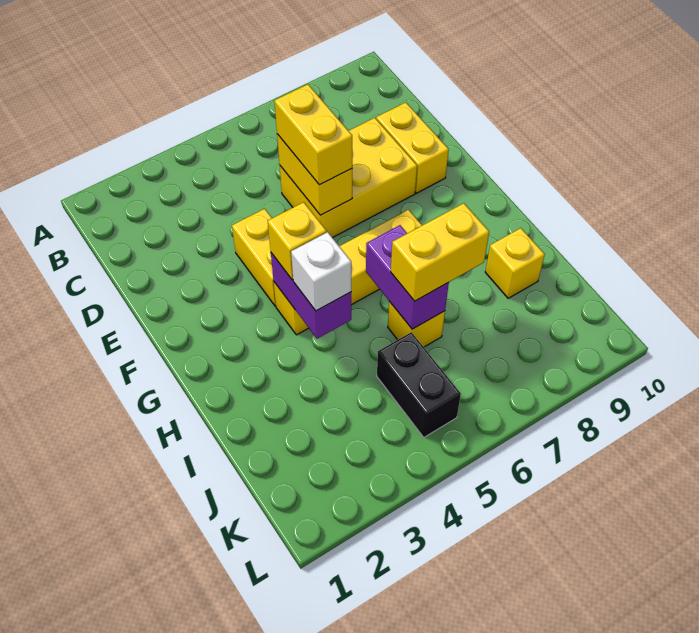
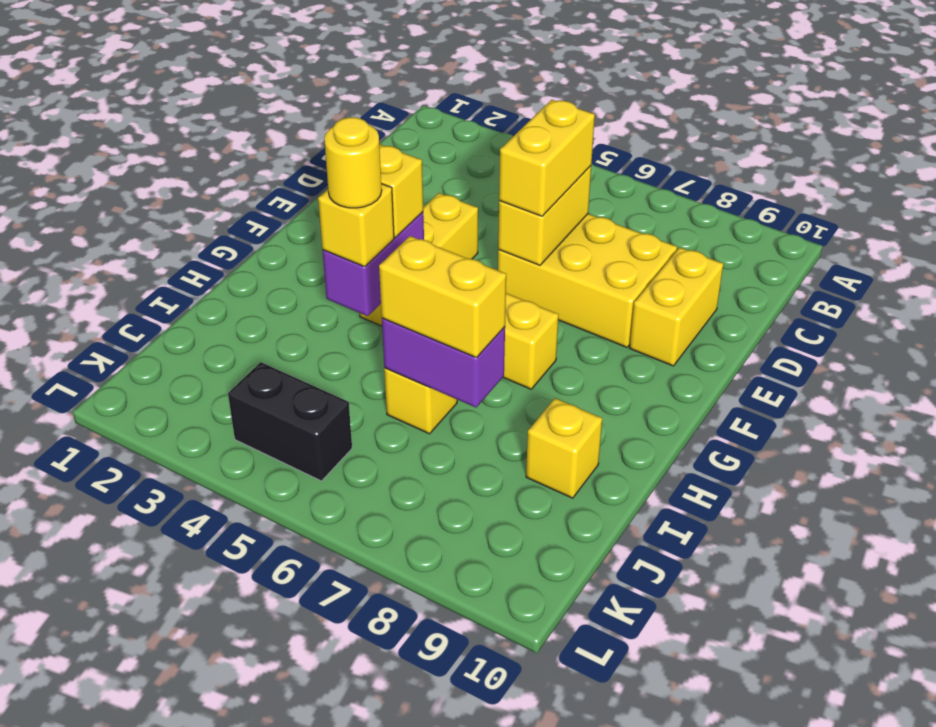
white brick H4 level 3 -> yellow brick H4 level 3
none -> yellow round brick H4 level 4
purple brick H6:I6 level 2 -> purple brick I6:I7 level 2
black brick J5:K5 level 1 -> black brick K4:K5 level 1

